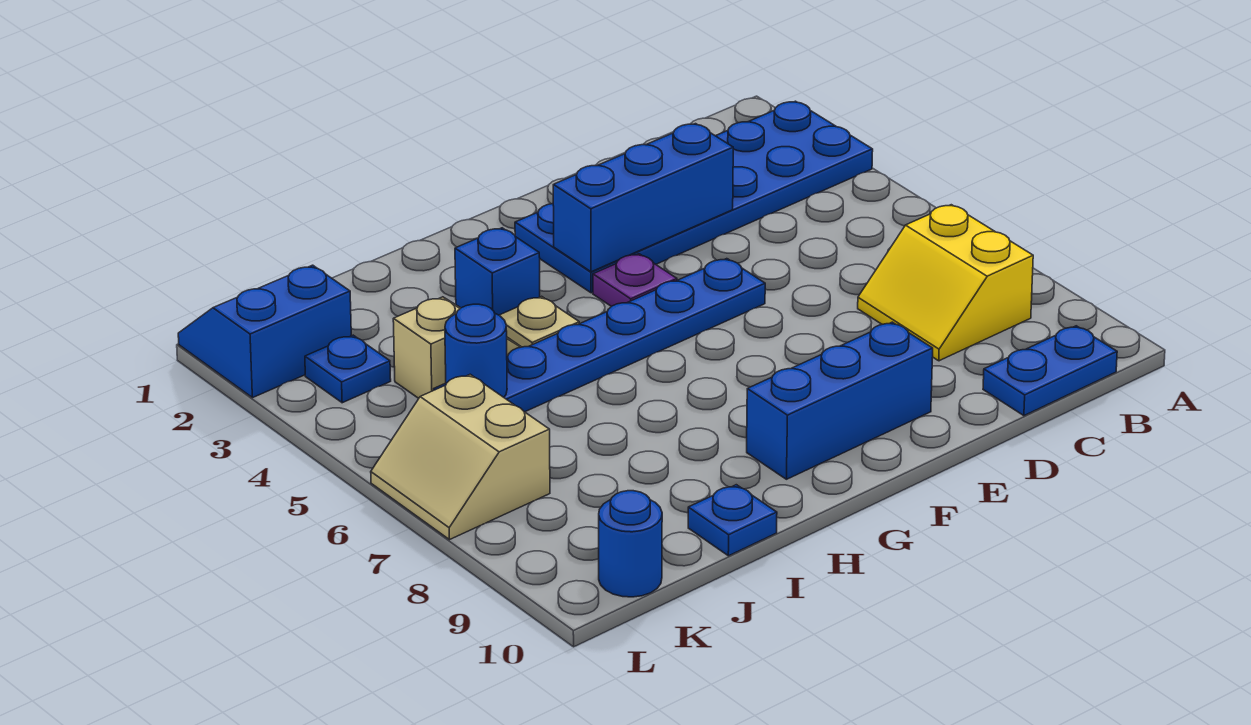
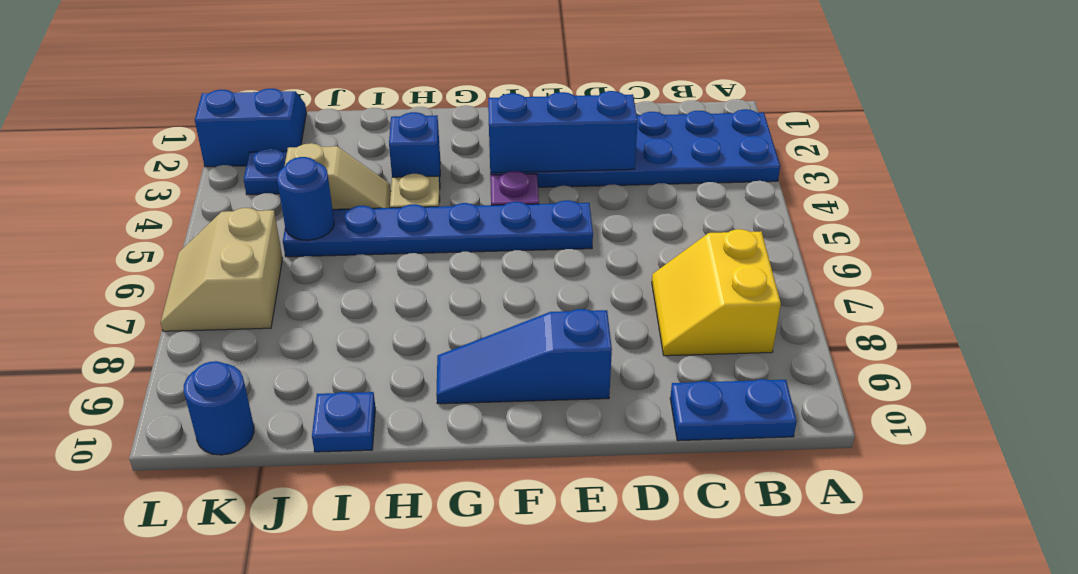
blue brick E9:G9 level 1 -> blue slope E9:G9 level 1 top E

